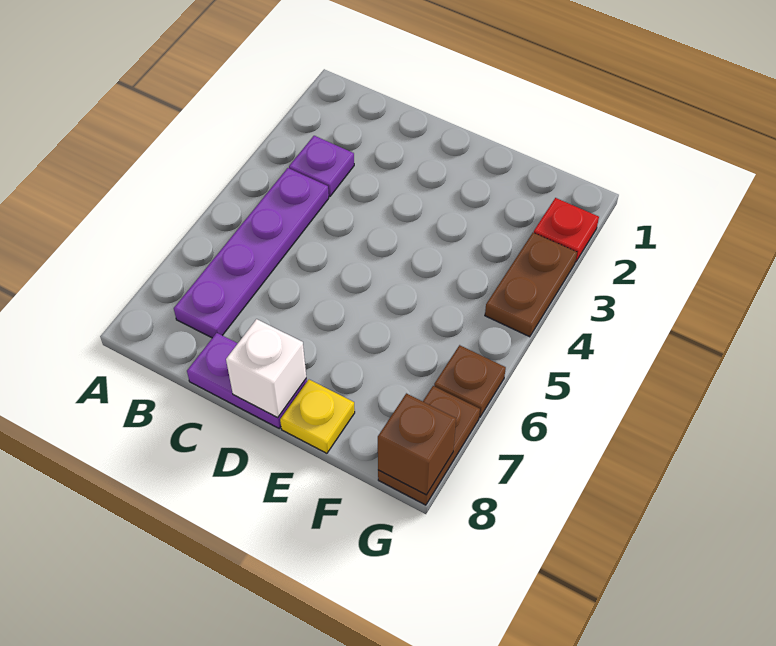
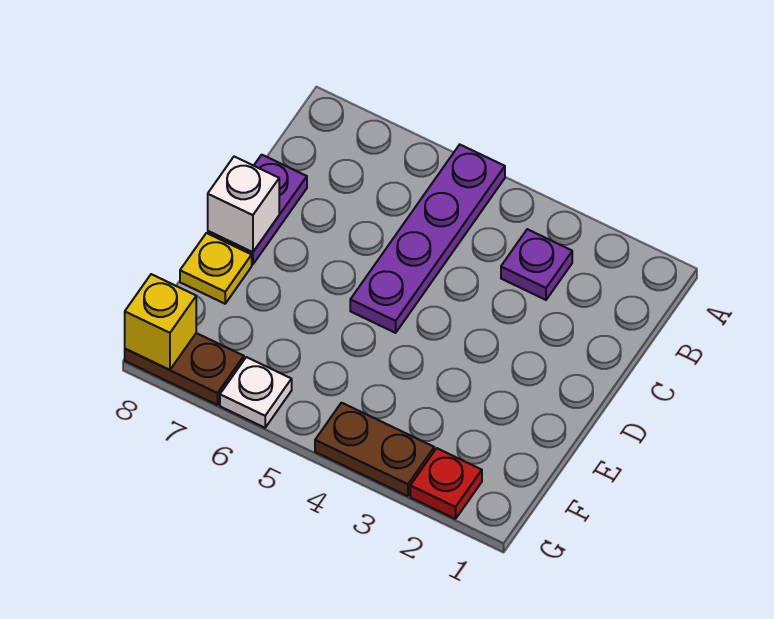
purple plate B4:B7 level 1 -> purple plate A5:D5 level 1
brown plate G6 level 1 -> white plate G6 level 1
brown brick G8 level 2 -> yellow brick G8 level 2

